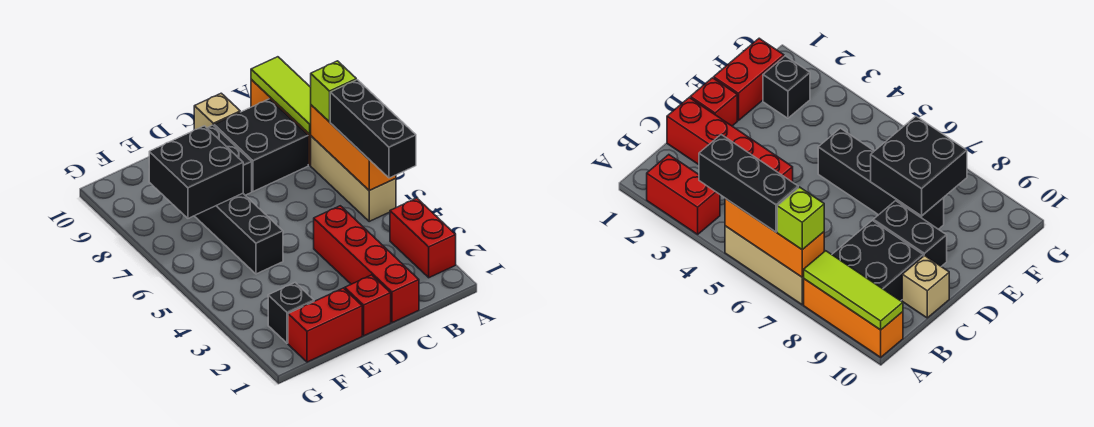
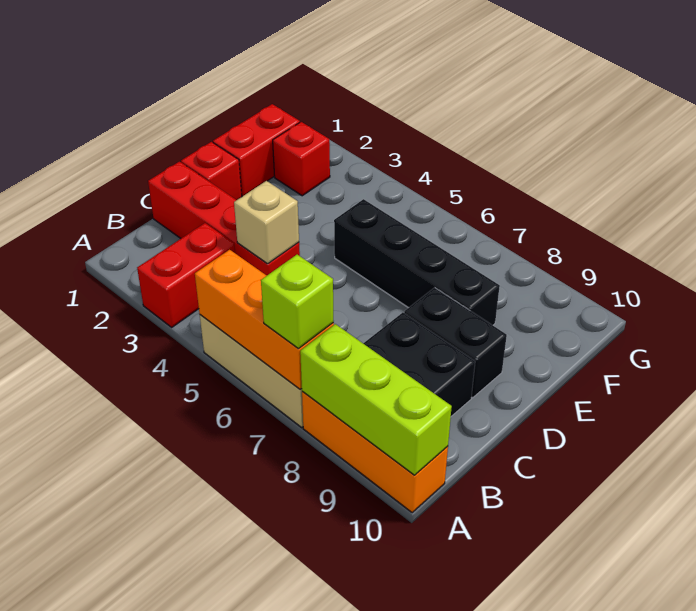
red brick A2:A3 level 1 -> red brick A3:B3 level 1
black brick A4:A6 level 3 -> none
lime tile A8:A10 level 2 -> lime brick A8:A10 level 2
tan brick C10 level 1 -> tan brick C4 level 2
black brick E7:F8 level 2 -> none
black brick F2 level 1 -> red brick F2 level 1

